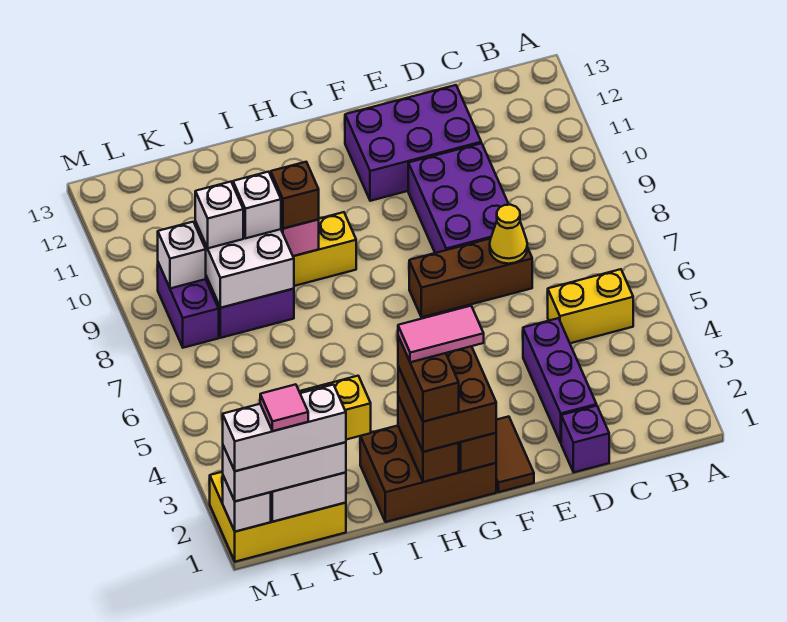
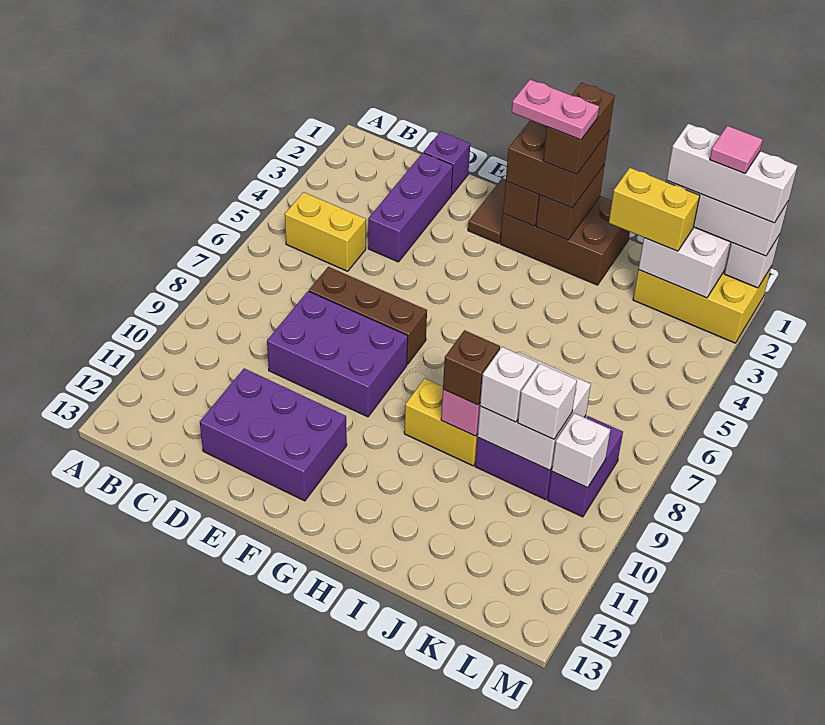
yellow cone D7 level 2 -> none
purple brick D8:E10 level 1 -> purple brick D8:F9 level 1
pink tile G2:H2 level 5 -> pink plate G2:H2 level 5

